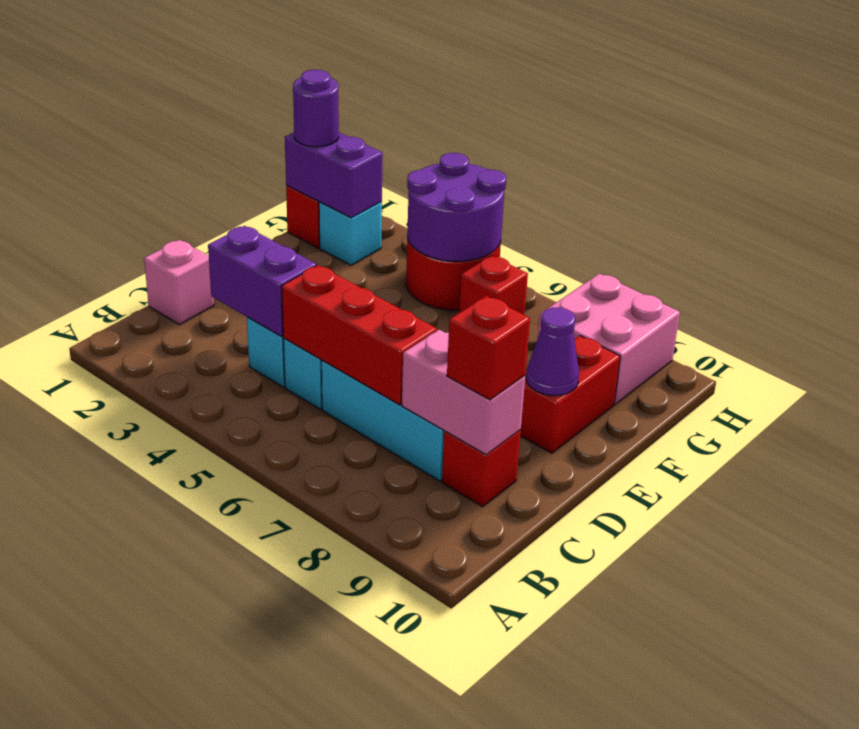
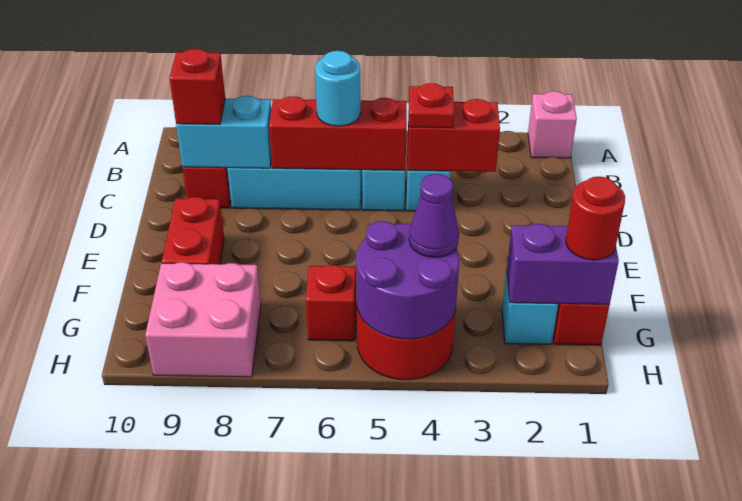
pink brick C1 level 1 -> pink brick A1 level 1
purple brick C3:C4 level 2 -> red brick C3:C4 level 2
none -> red plate C4 level 3
none -> cyan round brick C6 level 3
pink brick C8:C9 level 2 -> cyan brick C8:C9 level 2
purple cone E9 level 2 -> purple cone G4 level 3
purple round brick G1 level 3 -> red round brick G1 level 3

